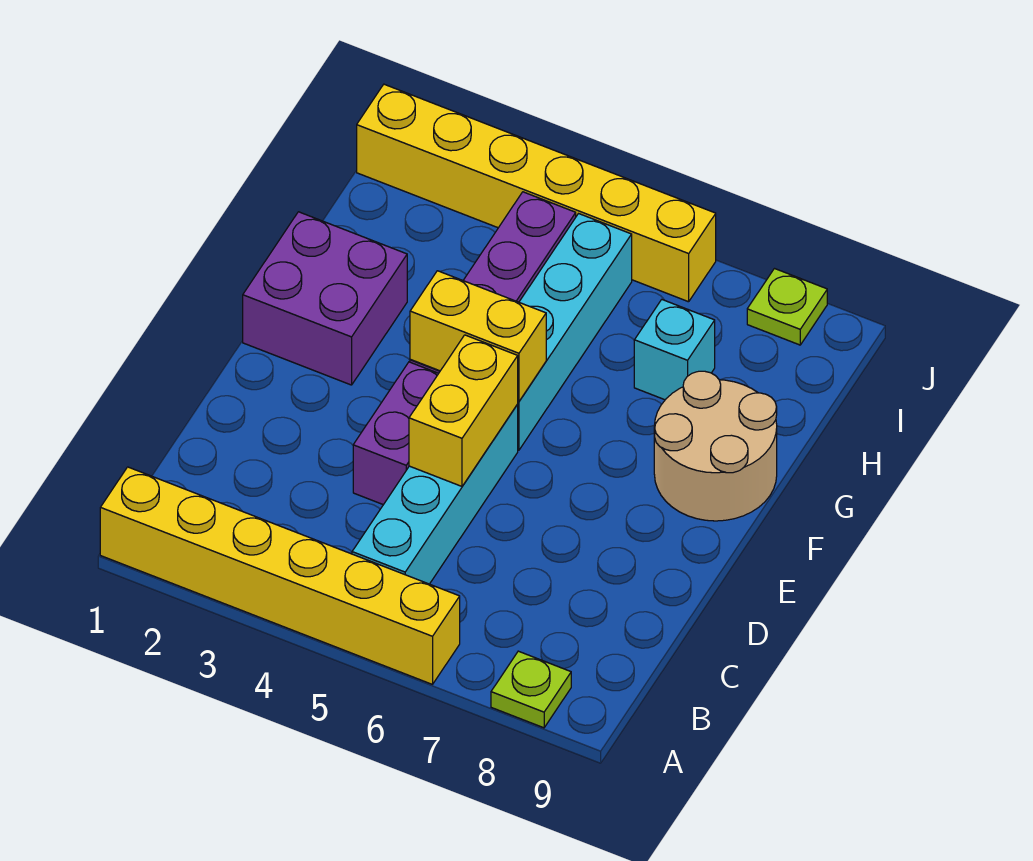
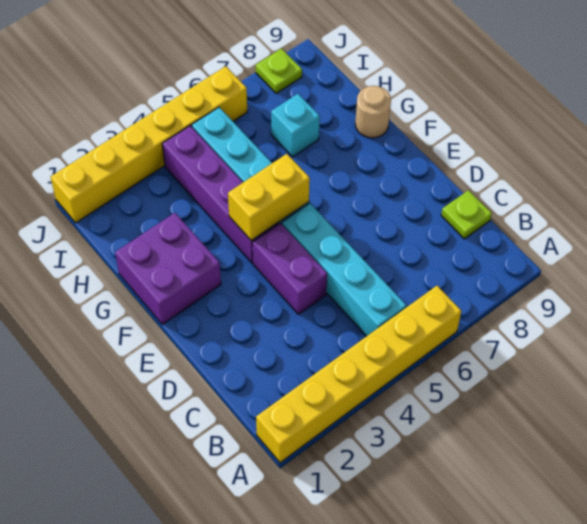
lime plate A8 level 1 -> lime plate C9 level 1
yellow brick D5:E5 level 2 -> none
tan round brick F8:G9 level 1 -> tan round brick G9 level 1

